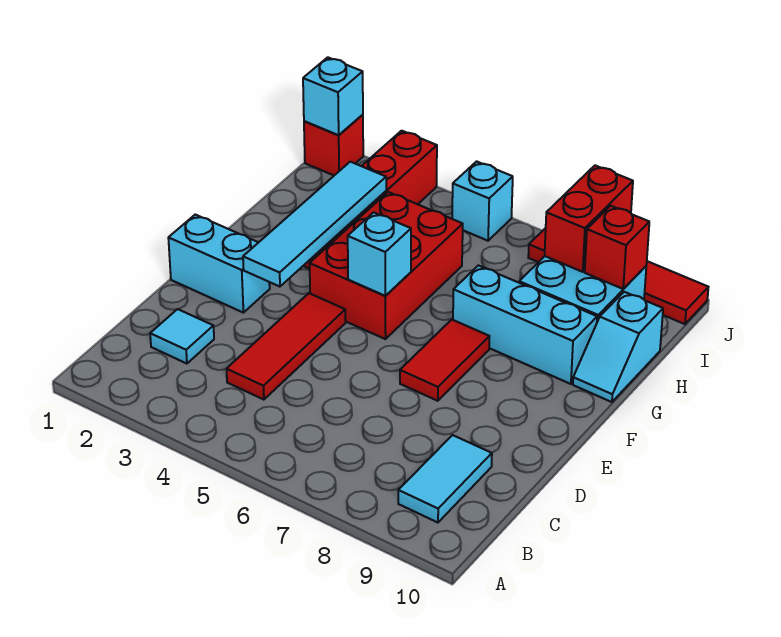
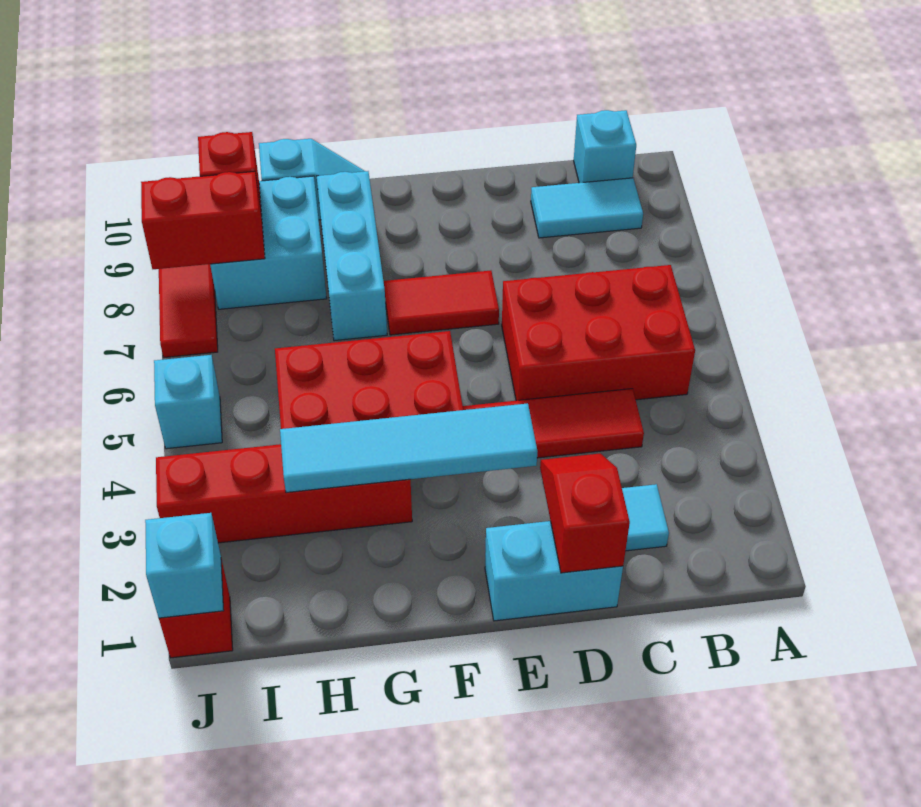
none -> red brick B5:D6 level 1
none -> red slope D1:D2 level 2 top 1
cyan brick E1:E2 level 1 -> cyan brick D1:E1 level 1
cyan brick F5 level 2 -> cyan brick B10 level 1

